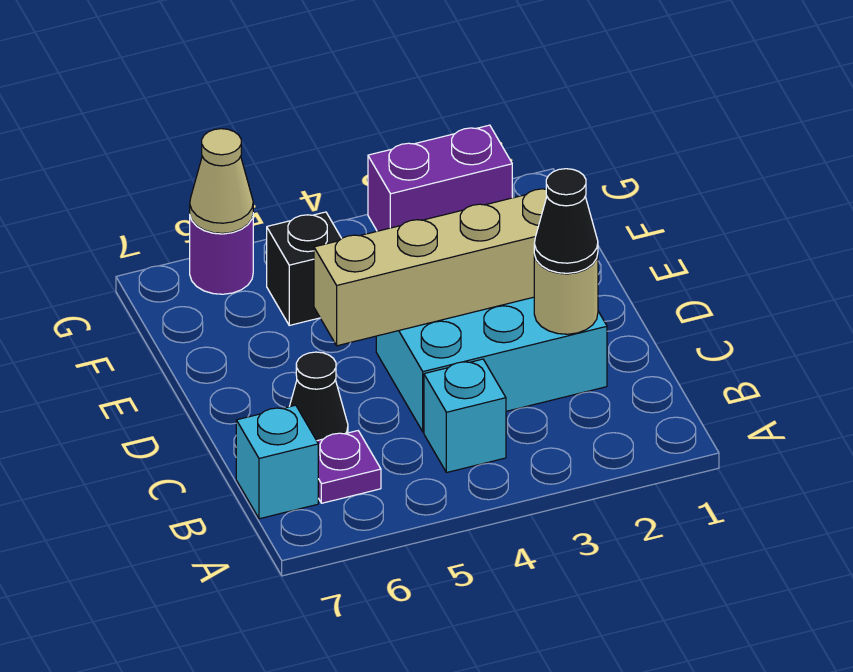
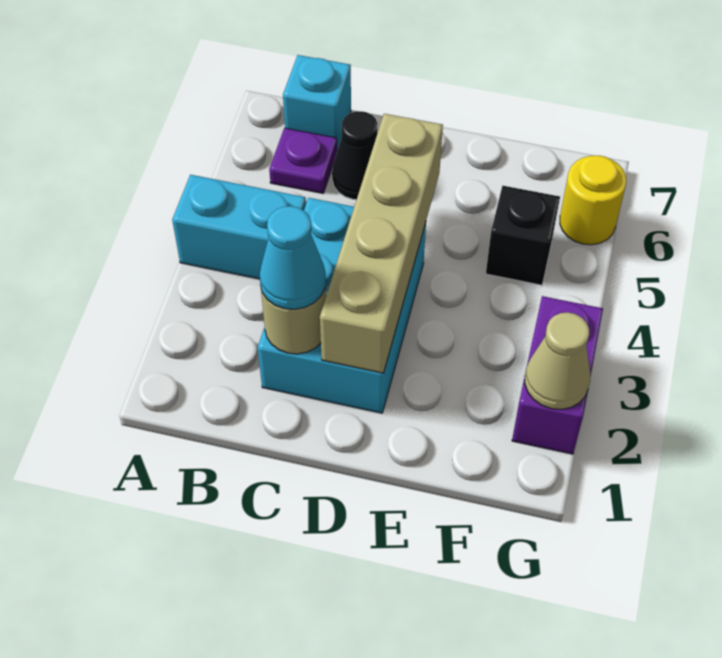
cyan brick B4 level 1 -> cyan brick A4:B4 level 1
black cone C2 level 3 -> cyan cone C2 level 3
purple round brick G6 level 1 -> yellow round brick G6 level 1
tan cone G6 level 2 -> tan cone G2 level 2

